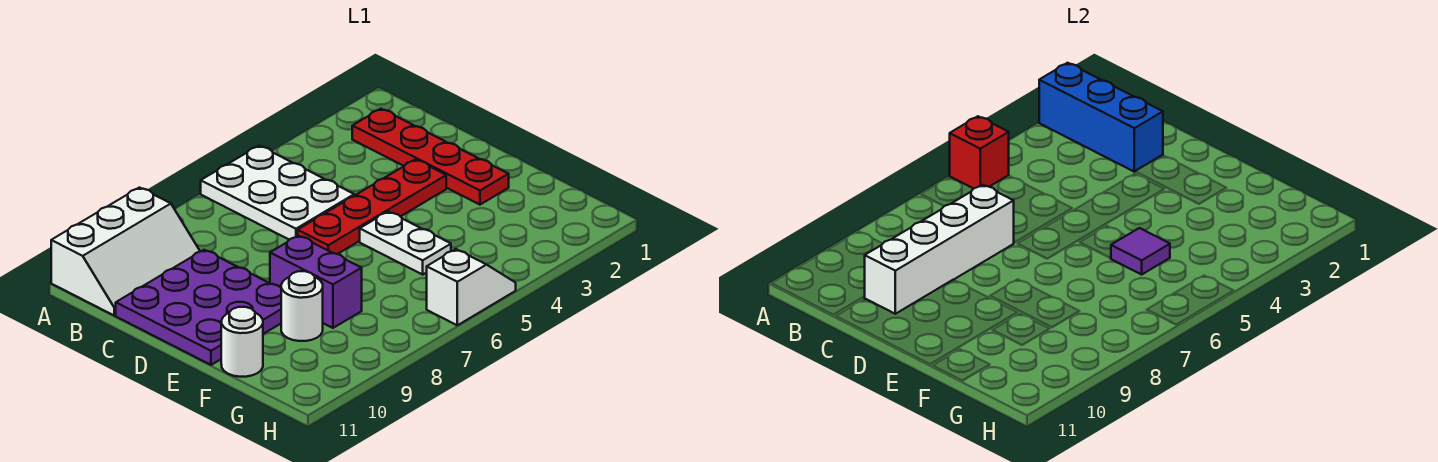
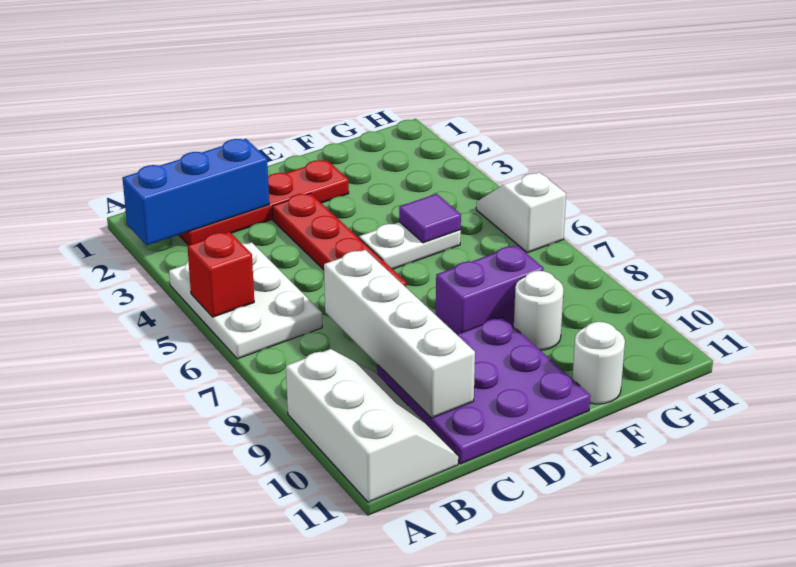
white plate A5:C6 level 1 -> white plate A4:B6 level 1

